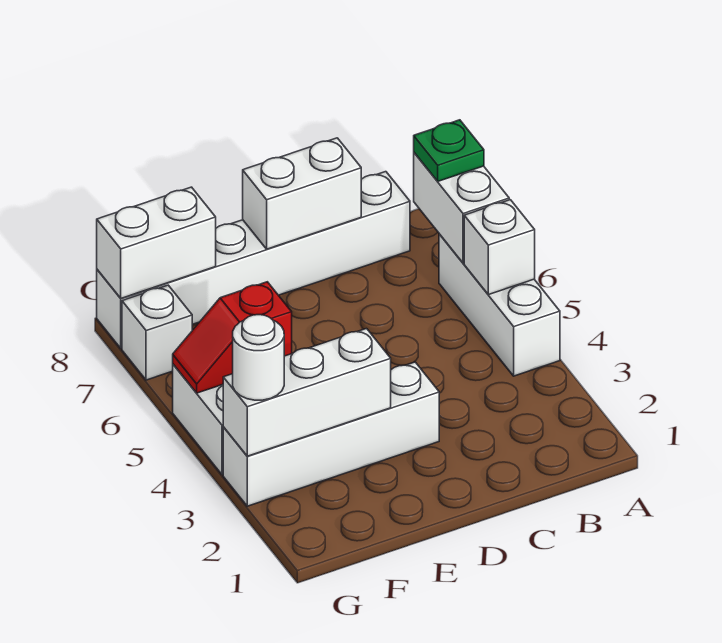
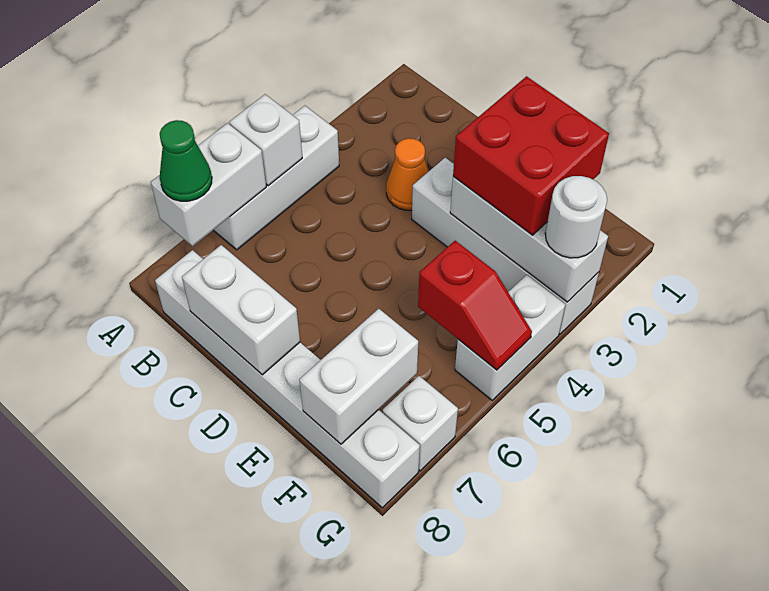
green plate A7 level 3 -> green cone A7 level 3
none -> orange cone C3 level 1
none -> red brick E2:F3 level 3
white brick F8:G8 level 2 -> white brick F7:F8 level 2

